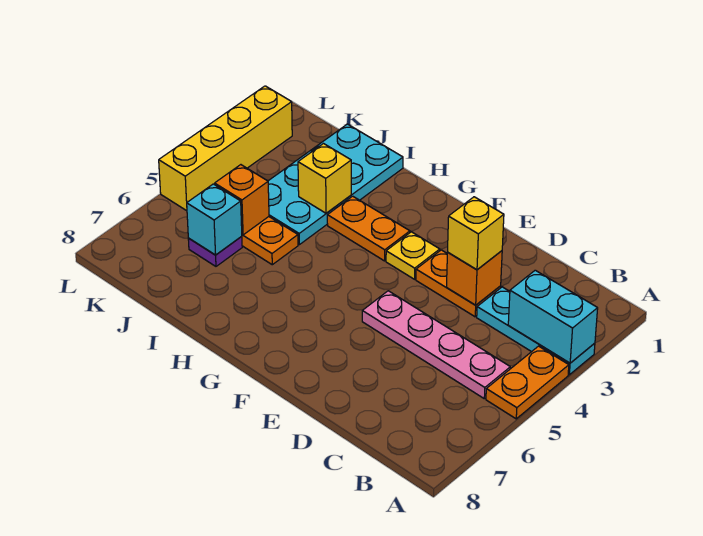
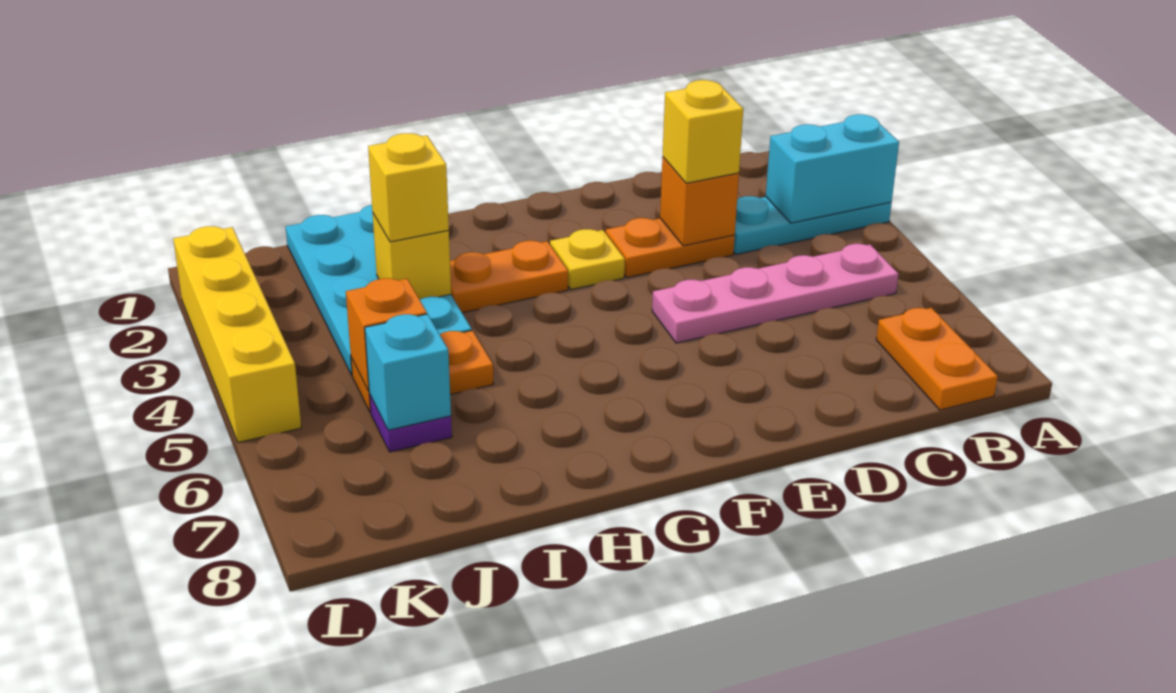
orange plate A4:A5 level 1 -> orange plate B7:B8 level 1
none -> yellow brick I3 level 3

